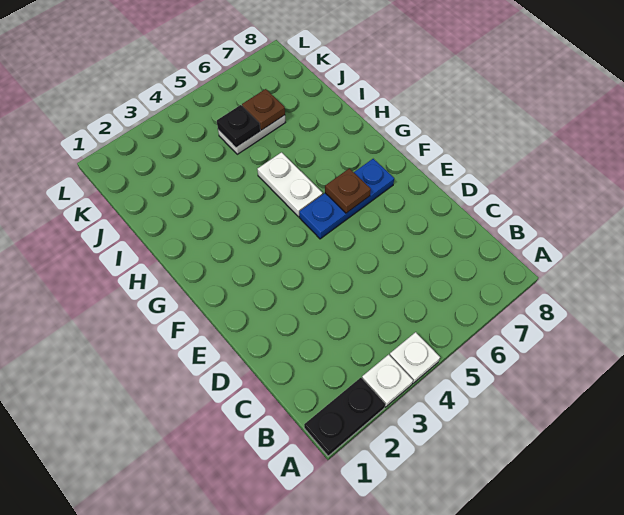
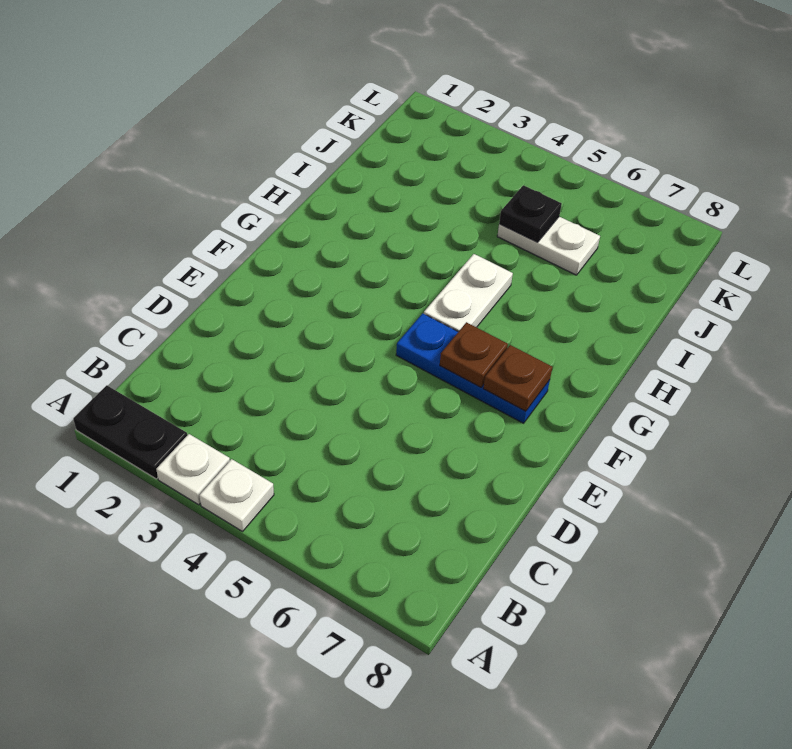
brown plate J6 level 2 -> brown plate F7 level 2

